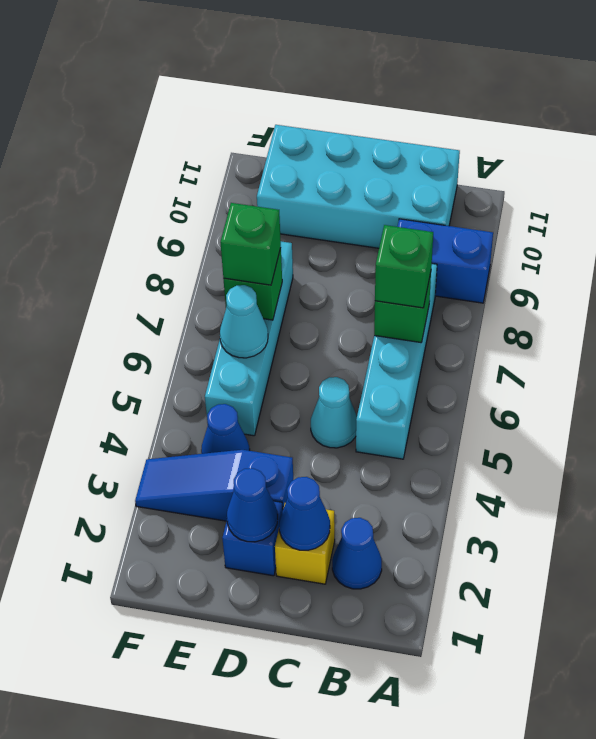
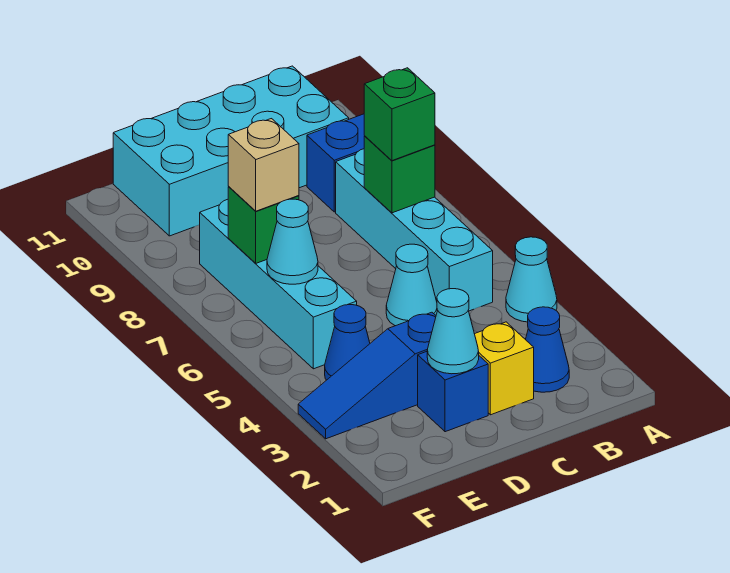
none -> cyan cone A4 level 1
blue cone C2 level 2 -> none
blue cone D2 level 2 -> cyan cone D2 level 2
green brick E7 level 3 -> tan brick E7 level 3

